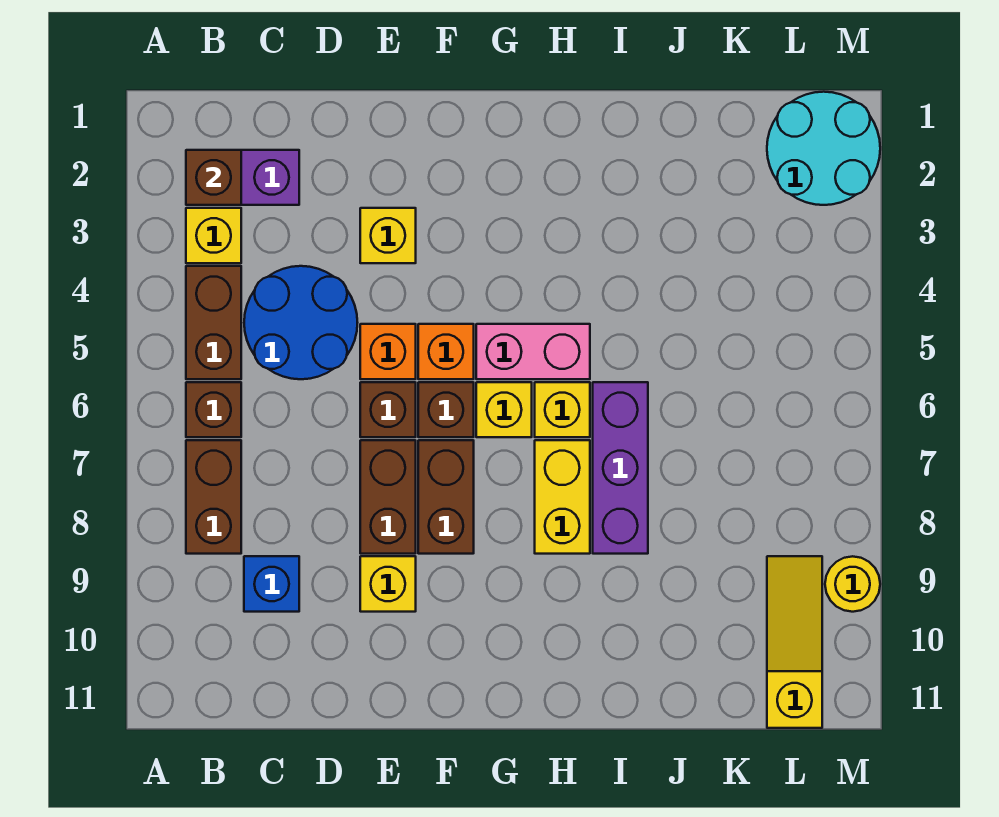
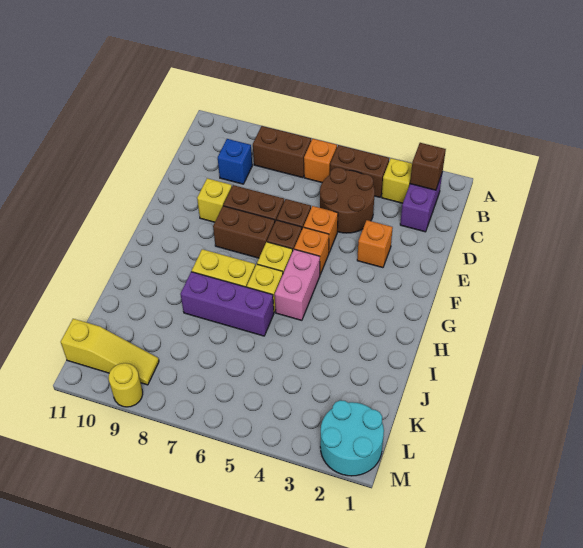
brown brick B6 level 1 -> orange brick B6 level 1
blue round brick C4:D5 level 1 -> brown round brick C4:D5 level 1
yellow brick E3 level 1 -> orange brick E3 level 1

